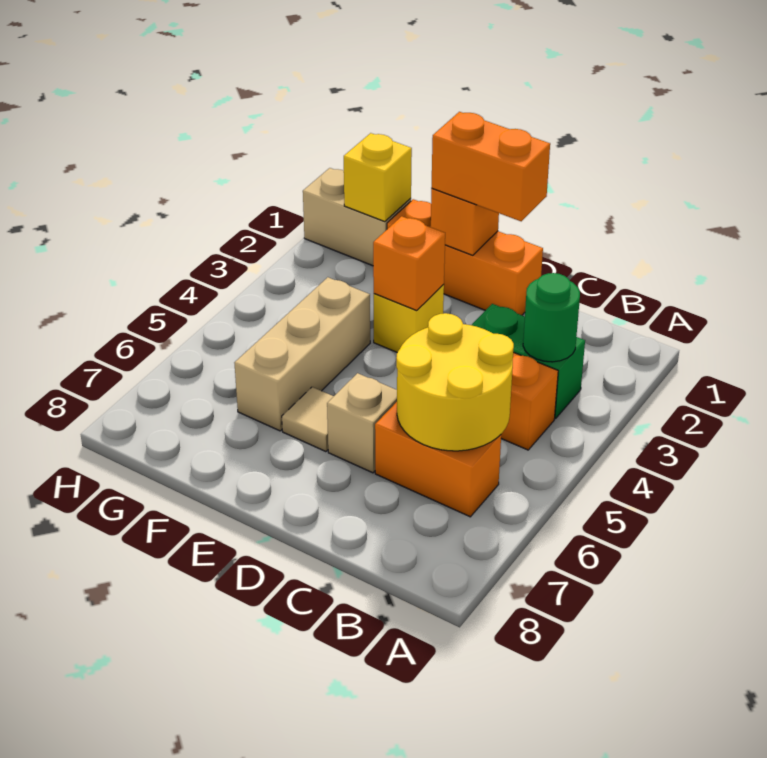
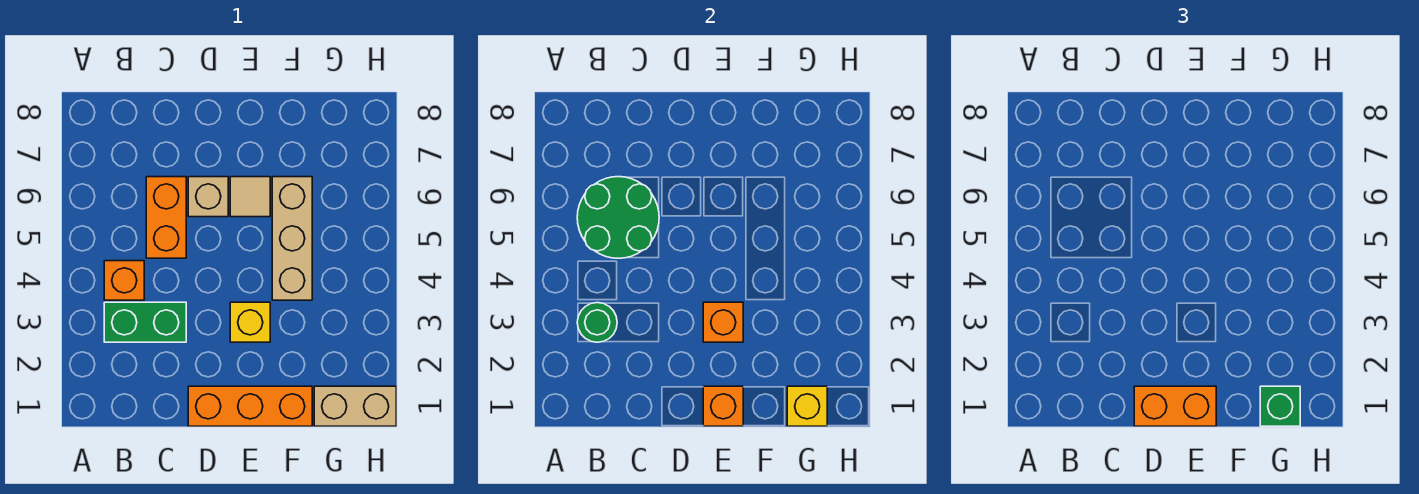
yellow round brick B5:C6 level 2 -> green round brick B5:C6 level 2
orange brick B6:C6 level 1 -> orange brick C5:C6 level 1
none -> green brick G1 level 3

